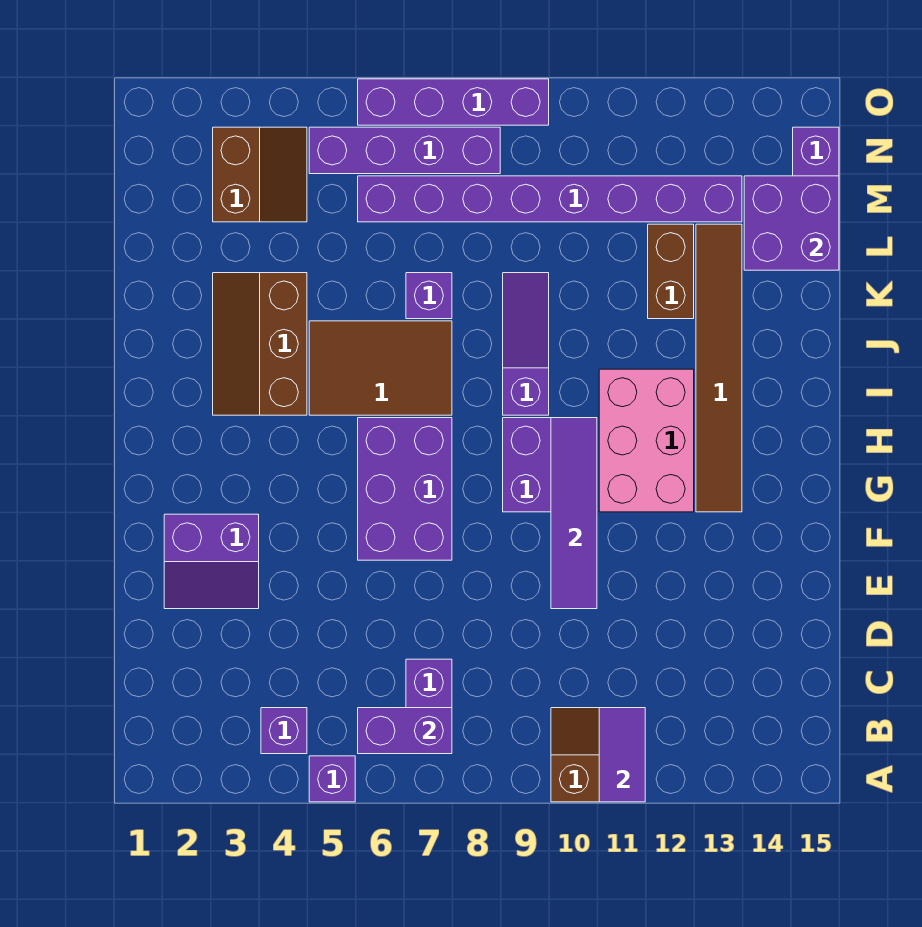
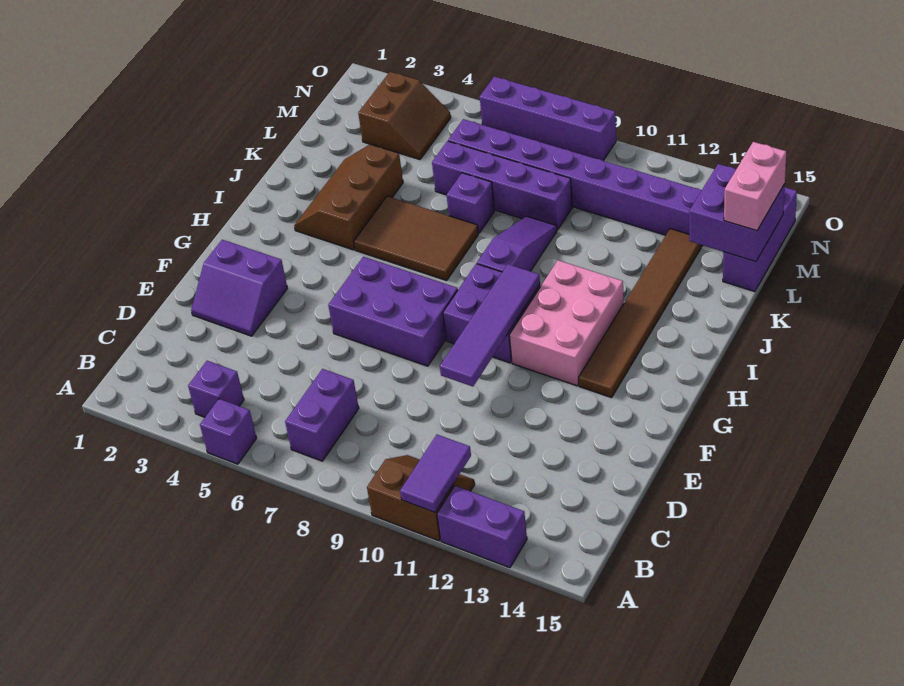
purple brick B6:B7 level 2 -> purple brick A12:A13 level 1
purple brick F6:H7 level 1 -> purple brick F6:G8 level 1
brown brick K12:L12 level 1 -> none
none -> pink brick L15:M15 level 3
purple brick N5:N8 level 1 -> purple brick L6:L9 level 1

